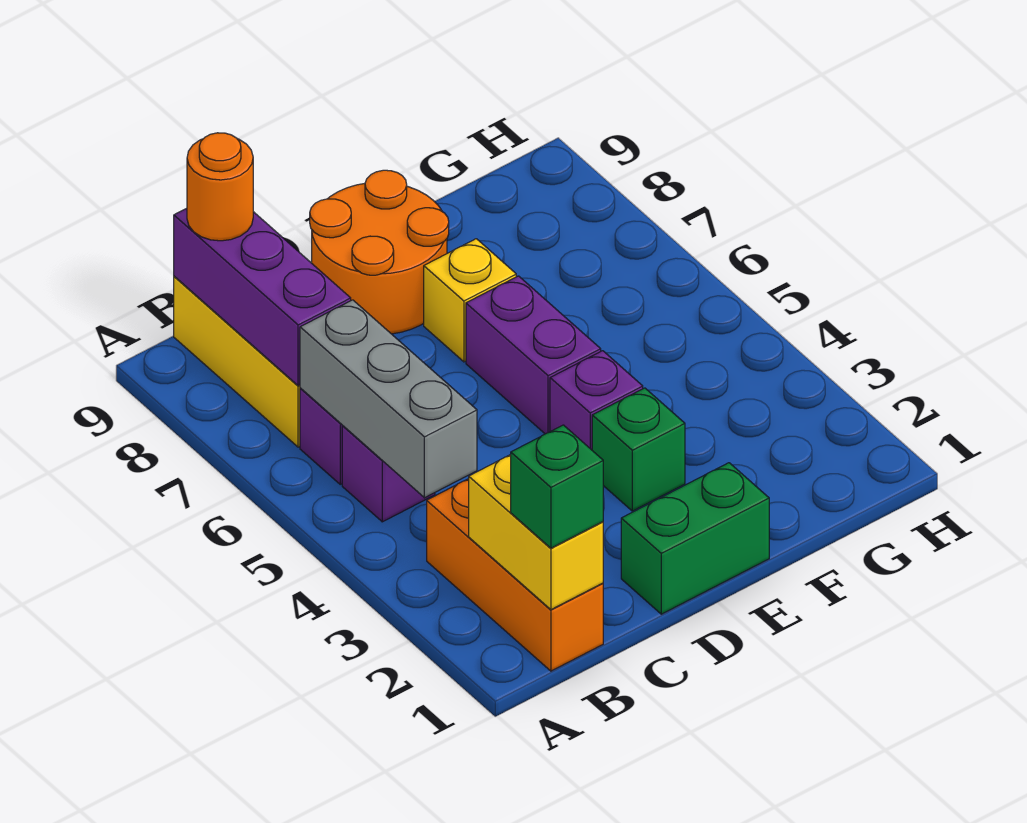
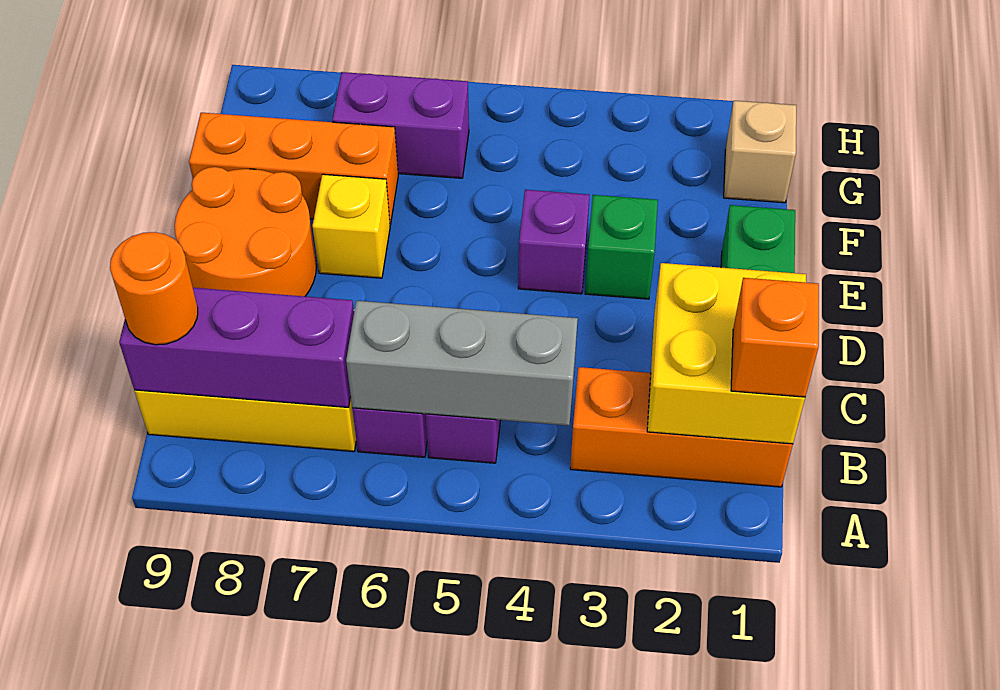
yellow brick B1:B2 level 2 -> yellow brick B1:C2 level 2
green brick B1 level 3 -> orange brick B1 level 3
purple brick E5:E6 level 1 -> purple brick G6:G7 level 1
none -> orange brick F7:F9 level 1
none -> tan brick G1 level 1

